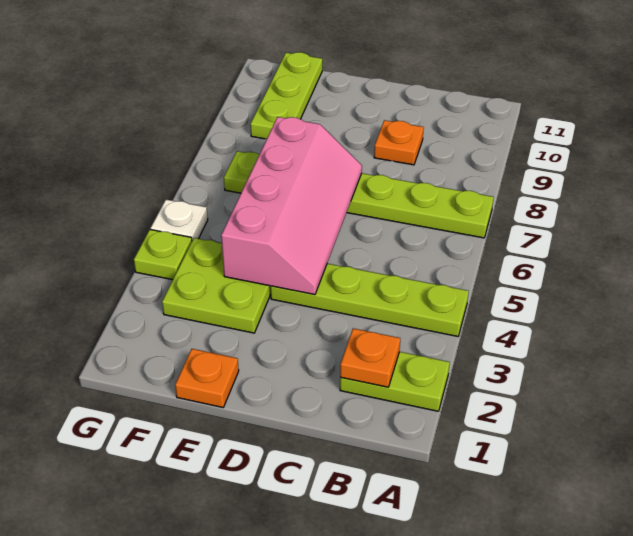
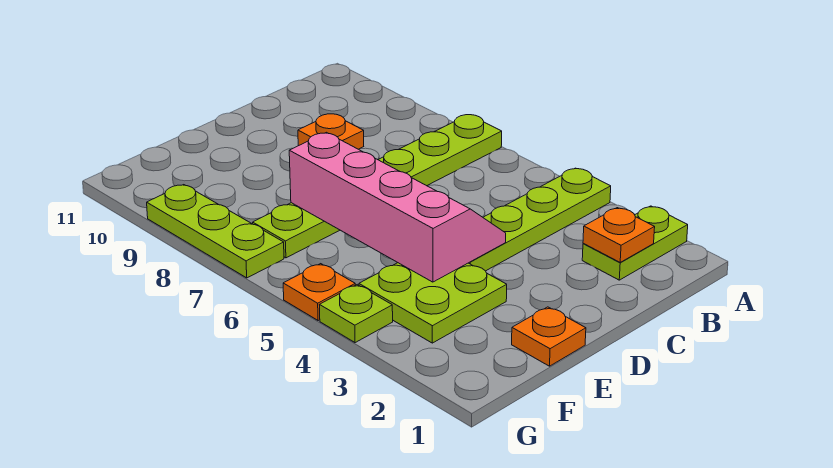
lime plate F9:F11 level 1 -> lime plate G7:G9 level 1
white plate G5 level 1 -> orange plate G5 level 1

